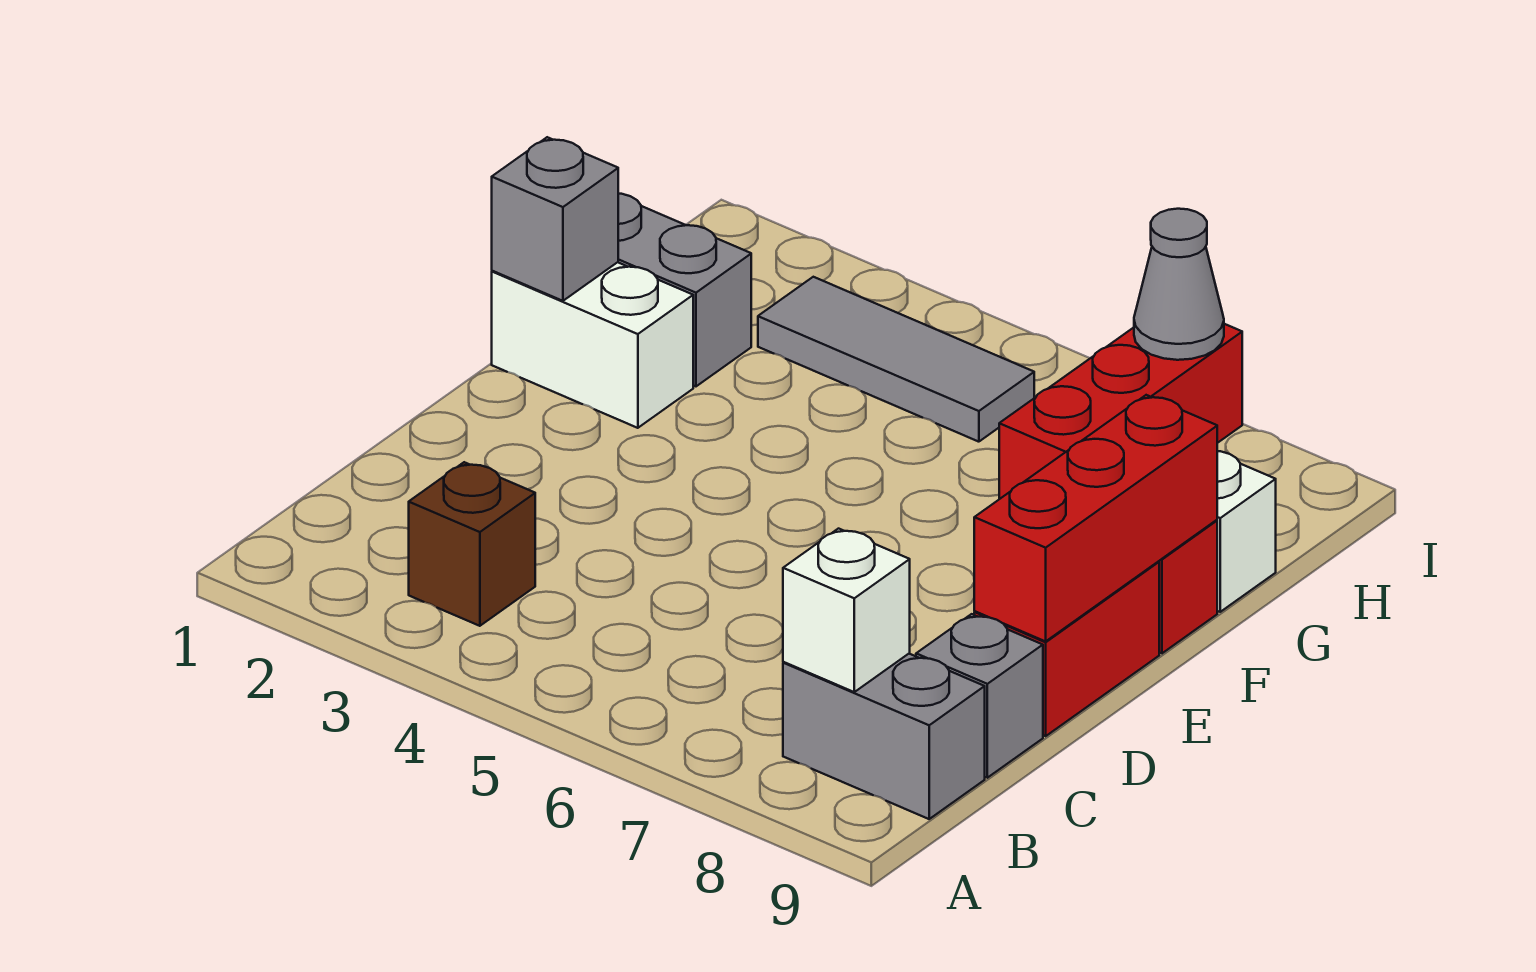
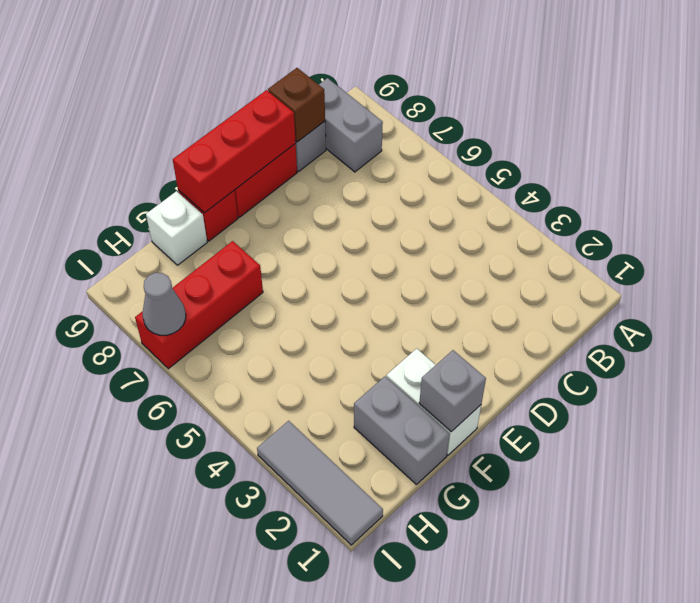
brown brick B3 level 1 -> brown brick C9 level 2
white brick B8 level 2 -> none
grey tile H3:H5 level 1 -> grey tile I1:I3 level 1

